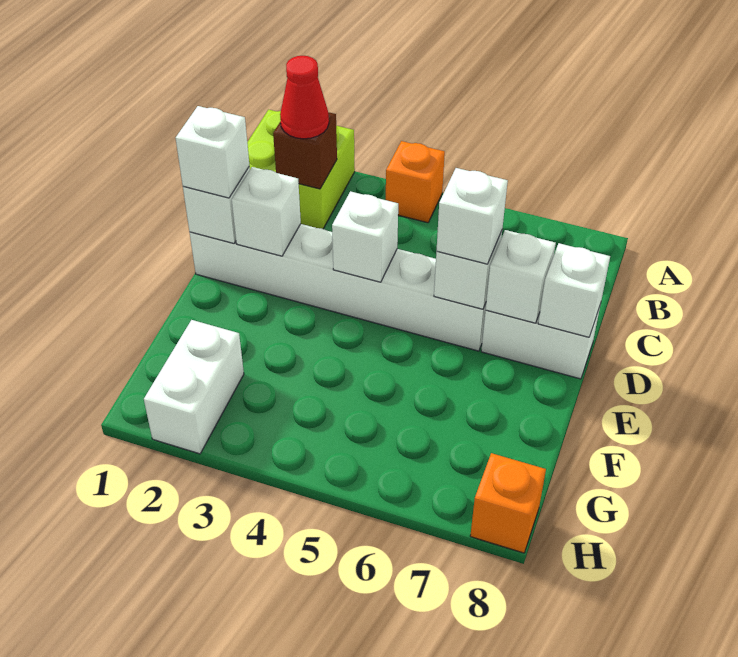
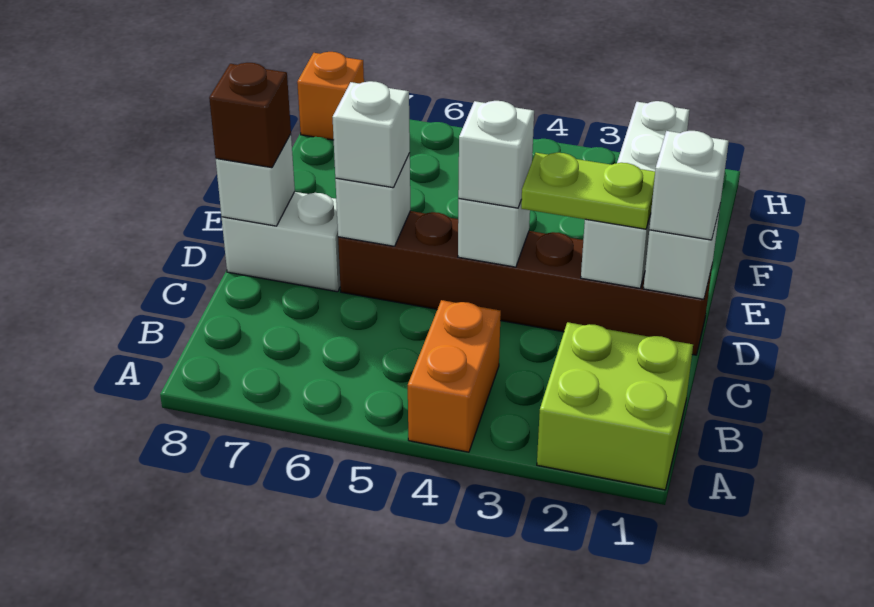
orange brick A4 level 1 -> orange brick A4:B4 level 1
brown brick B2 level 2 -> brown brick D8 level 3
red cone B2 level 3 -> none
white brick D1:D6 level 1 -> brown brick D1:D6 level 1
none -> lime plate D2:D3 level 3
white brick D7 level 2 -> white brick D4 level 3

